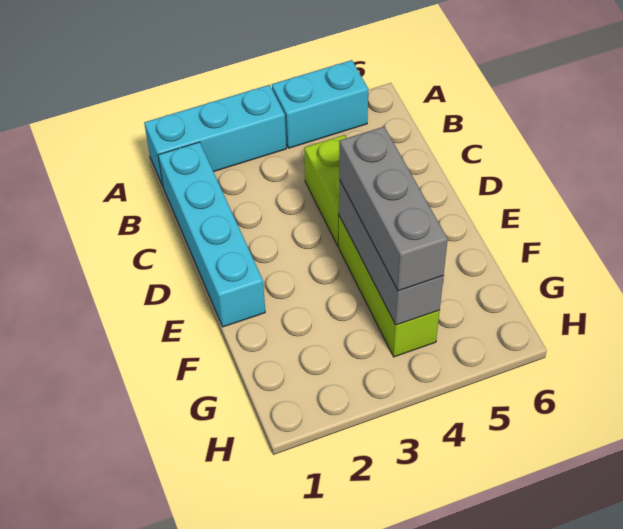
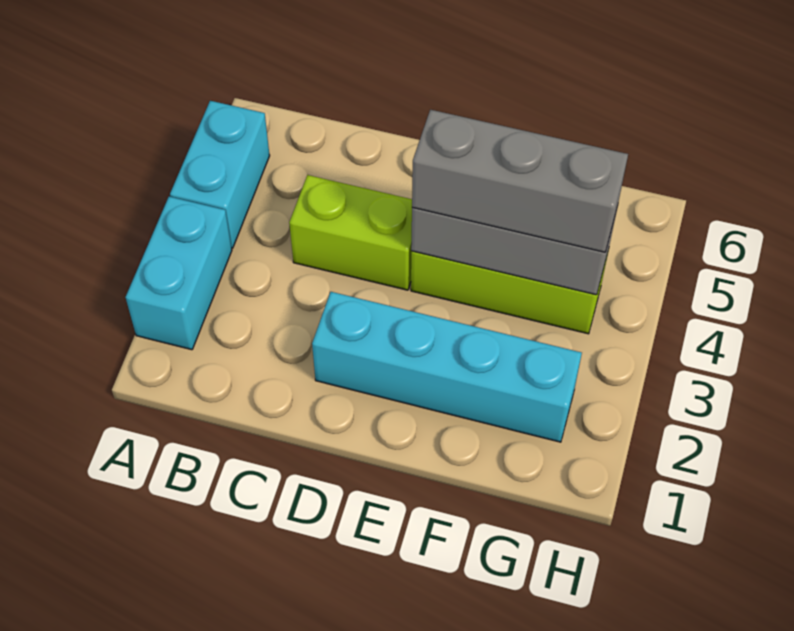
cyan brick A1:A3 level 1 -> cyan brick A2:A3 level 1
cyan brick B1:E1 level 1 -> cyan brick D2:G2 level 1

